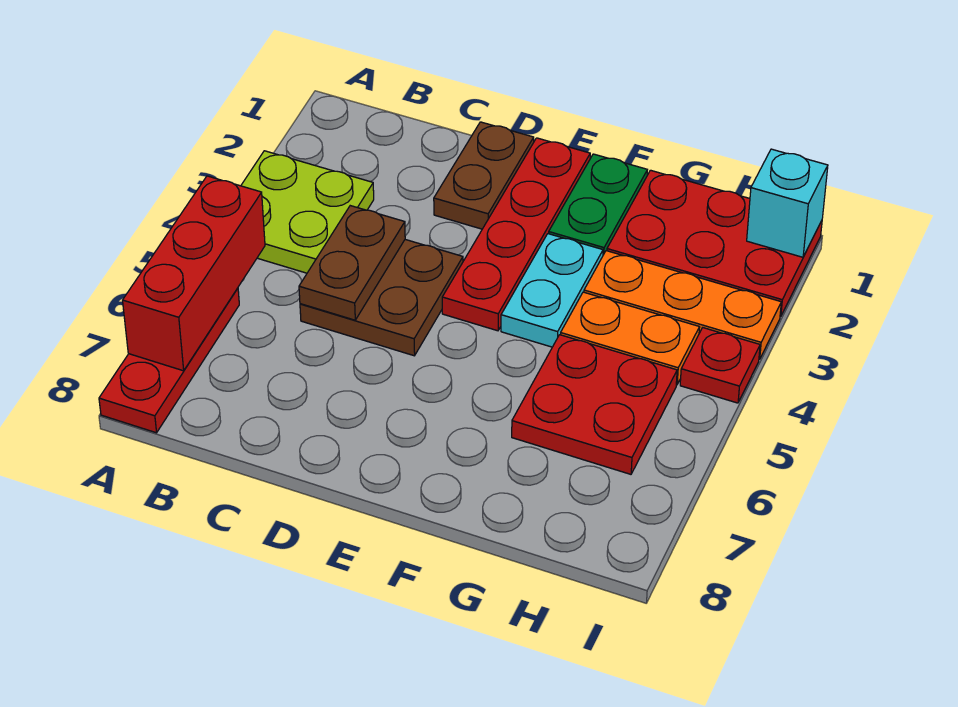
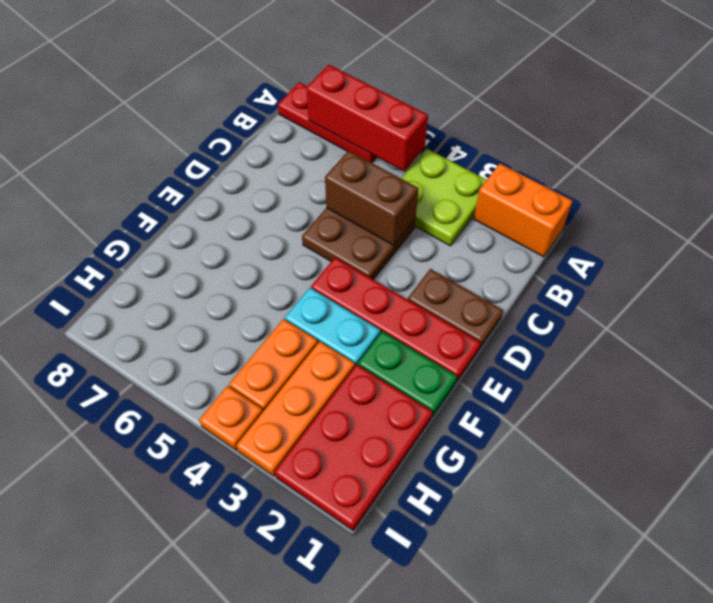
none -> orange brick A1:A2 level 1
brown plate C4:C5 level 2 -> brown brick C4:C5 level 2
red plate G5:H6 level 1 -> none
cyan brick I1 level 2 -> none
red plate I4 level 1 -> orange plate I4 level 1

